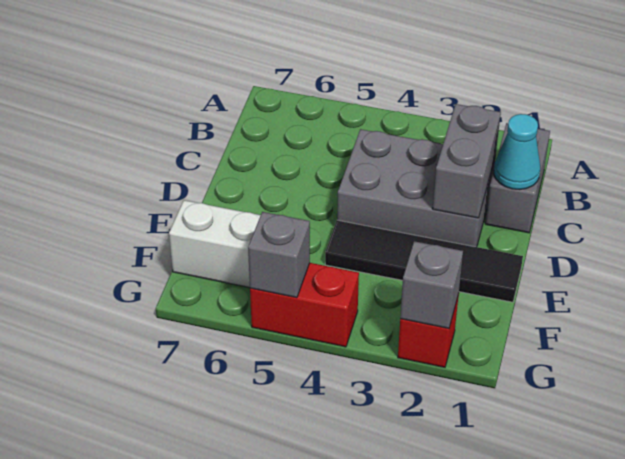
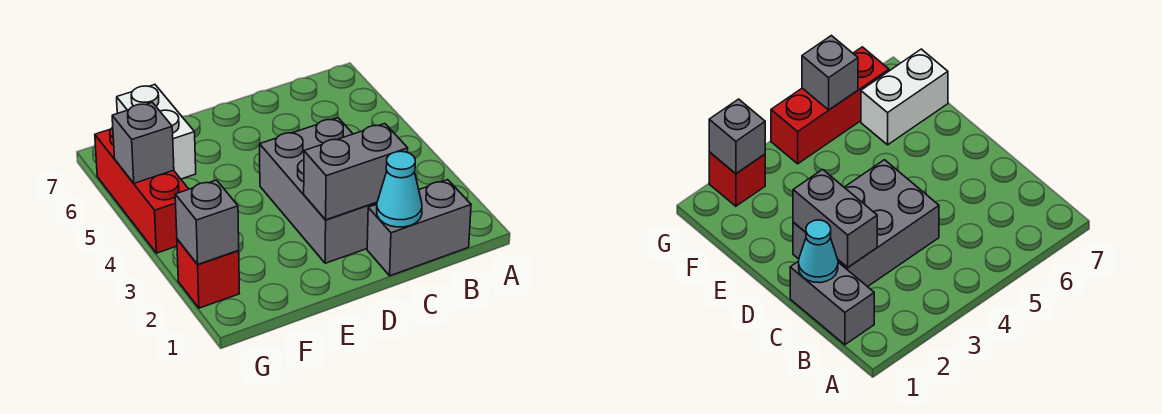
black tile E1:E4 level 1 -> none
red brick G4:G5 level 1 -> red brick G4:G6 level 1

